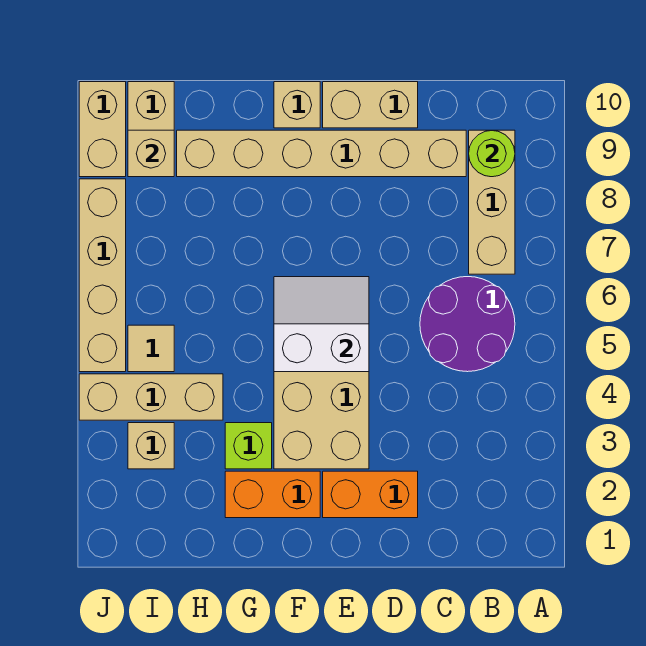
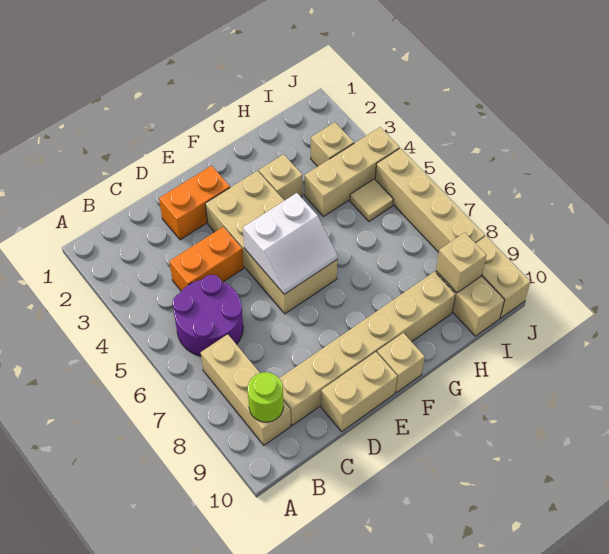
orange brick F2:G2 level 1 -> orange brick C4:D4 level 1
lime brick G3 level 1 -> tan brick G3 level 1

